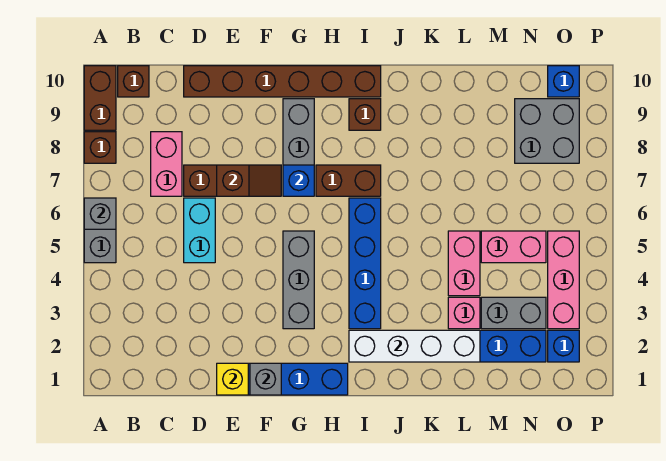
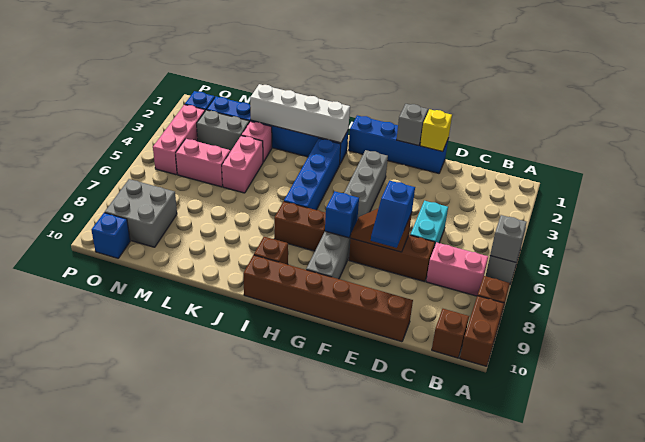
pink brick C7:C8 level 1 -> pink brick B7:C7 level 1
none -> blue slope E7:E8 level 3 top 7

